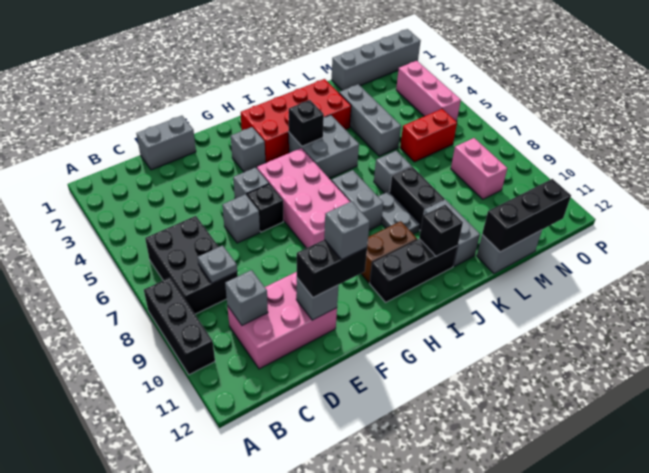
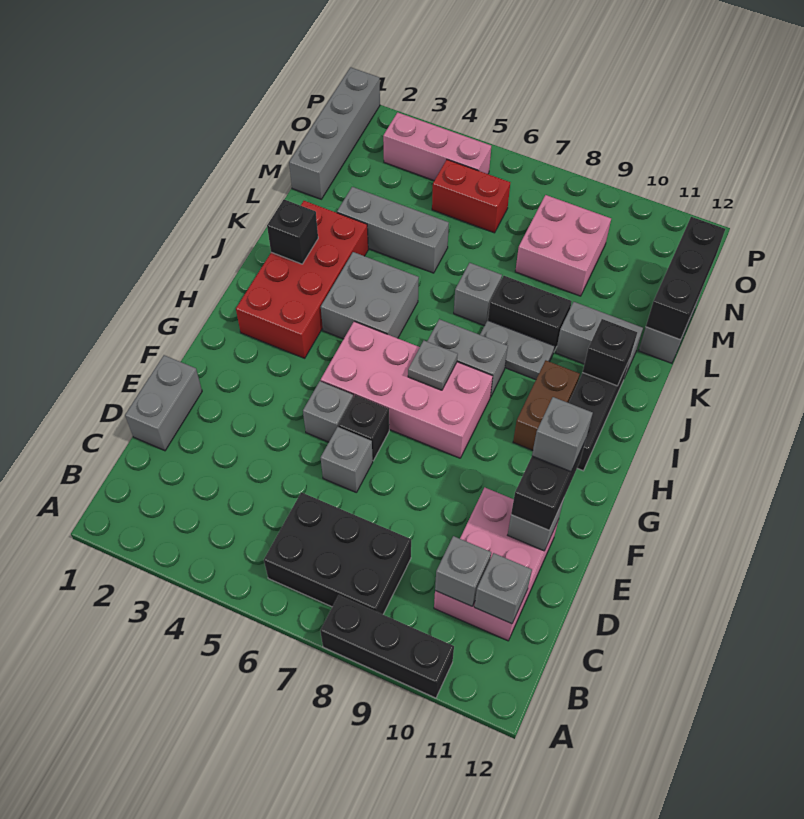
grey plate C8 level 2 -> grey plate H7 level 2
grey brick G3 level 1 -> grey brick C11 level 2
black brick I4 level 2 -> black brick J2 level 2
red brick M6:N6 level 1 -> red brick N5:N6 level 1
pink brick N8:N9 level 1 -> pink brick M8:N9 level 1

